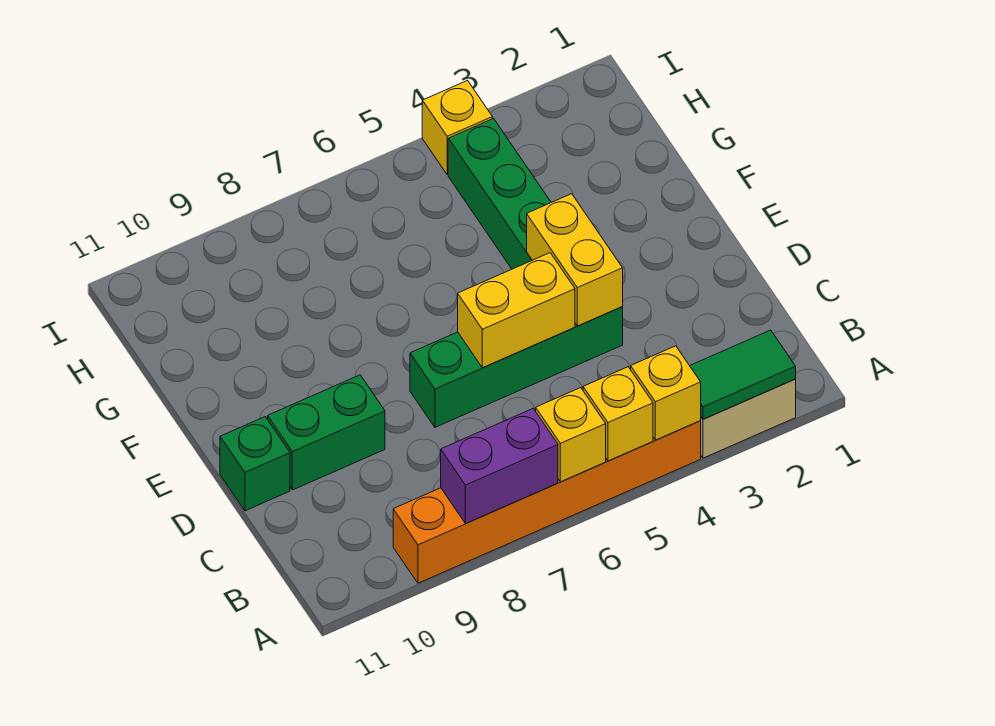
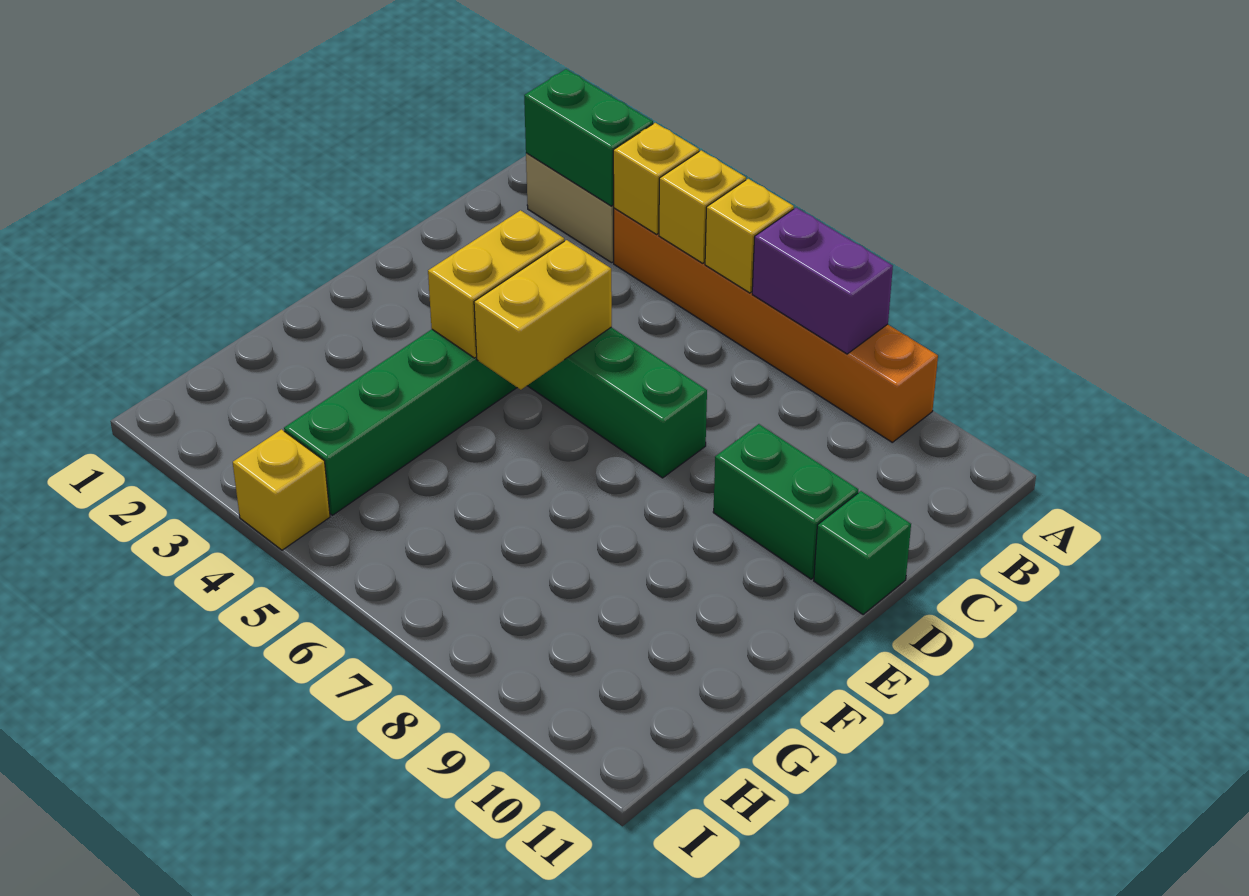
green tile A2:A3 level 2 -> green brick A2:A3 level 2
yellow brick D5:D6 level 2 -> yellow brick D5:E5 level 2

